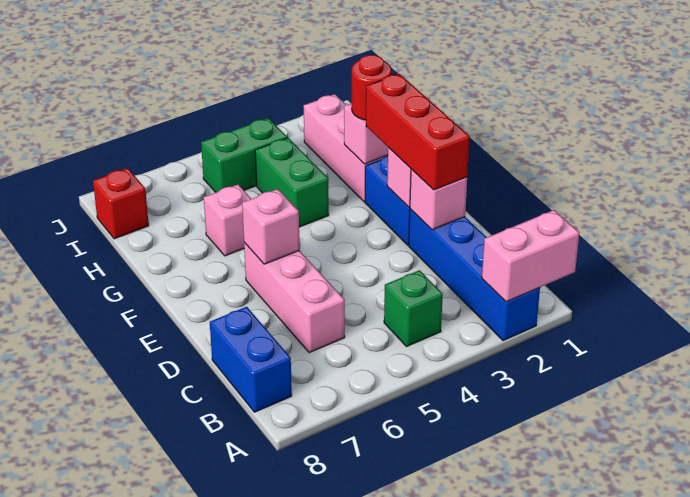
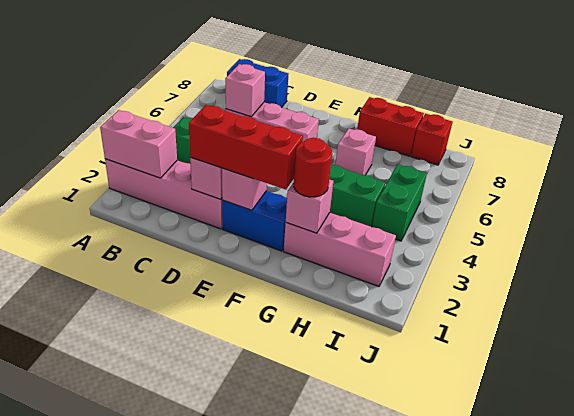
pink brick A1:A2 level 2 -> pink brick A2:B2 level 2
blue brick A2:D2 level 1 -> pink brick A2:D2 level 1
pink brick E6 level 2 -> pink brick C6 level 2
none -> red brick G8:H8 level 1

